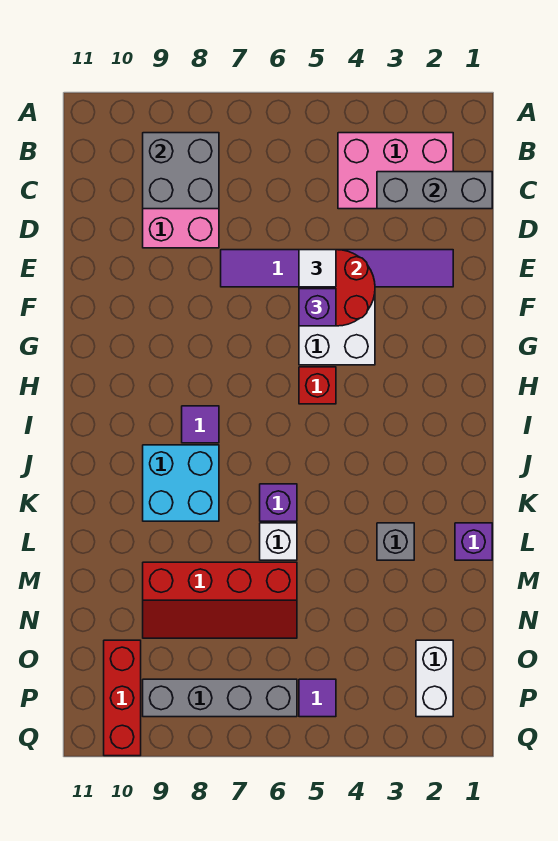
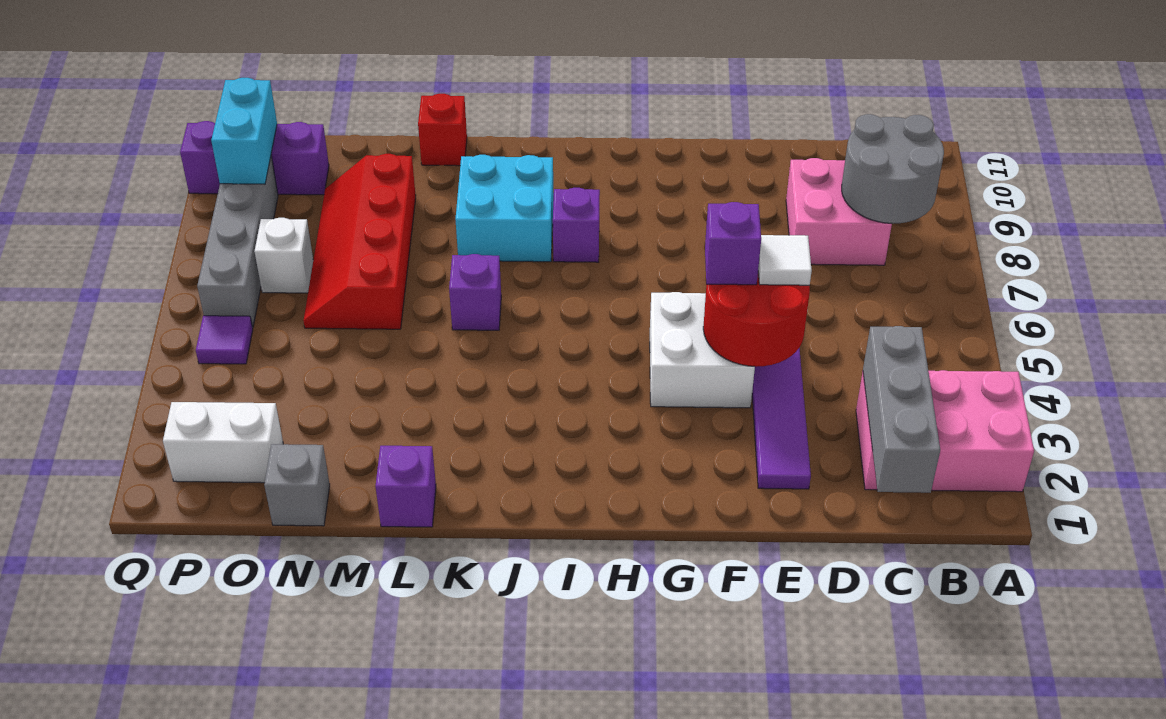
pink brick B2:C4 level 1 -> pink brick A2:C3 level 1
grey brick B8:C9 level 2 -> grey round brick B8:C9 level 2
red brick H5 level 1 -> red brick L11 level 1
purple tile I8 level 1 -> purple brick I8 level 1
grey brick L3 level 1 -> grey brick N1 level 1
white brick L6 level 1 -> white brick O7 level 1
red brick O10:Q10 level 1 -> purple brick O10:Q10 level 1
none -> cyan brick P9:P10 level 2

